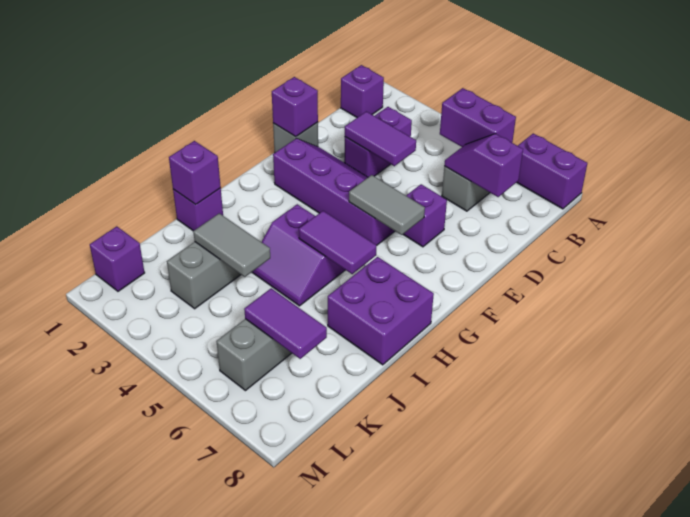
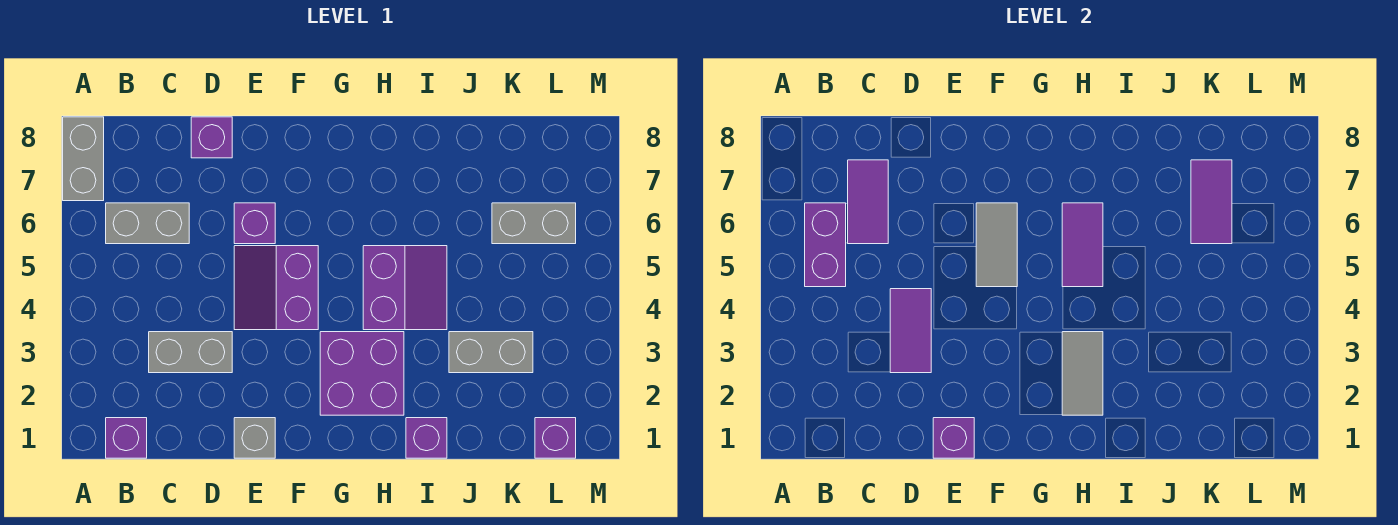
purple brick A7:A8 level 1 -> grey brick A7:A8 level 1
purple brick C3:D3 level 1 -> grey brick C3:D3 level 1
purple slope C6:C7 level 2 top 7 -> purple tile C6:C7 level 2
purple slope E2:F5 level 1 top F -> purple slope E4:F5 level 1 top F
purple brick H7:I8 level 1 -> purple brick G2:H3 level 1
purple brick I1 level 2 -> purple brick D8 level 1
grey tile J3:J4 level 2 -> grey tile H2:H3 level 2

